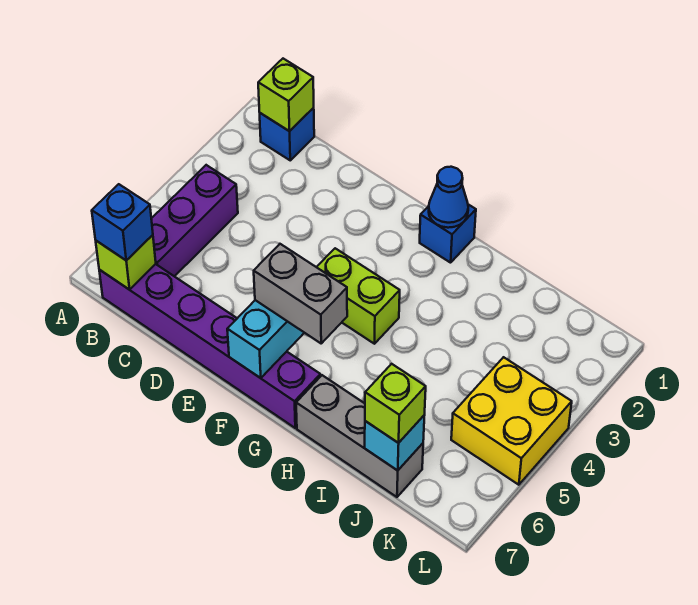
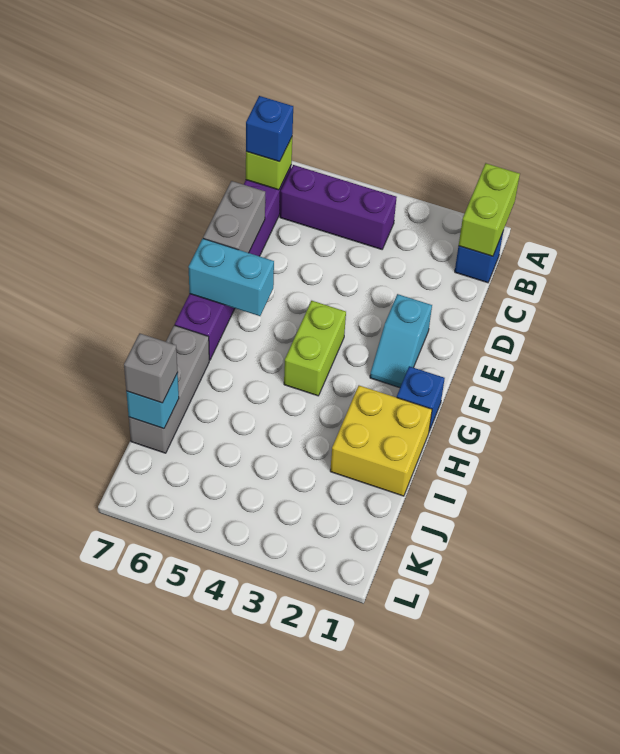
lime brick B1 level 2 -> lime brick A1:B1 level 2
none -> cyan slope E2:F2 level 1 top E
grey brick F6:G6 level 3 -> grey brick D7:E7 level 2
blue cone G1 level 2 -> none
lime brick J7 level 3 -> grey brick J7 level 3
yellow brick K4:L5 level 1 -> yellow brick H1:I2 level 1

